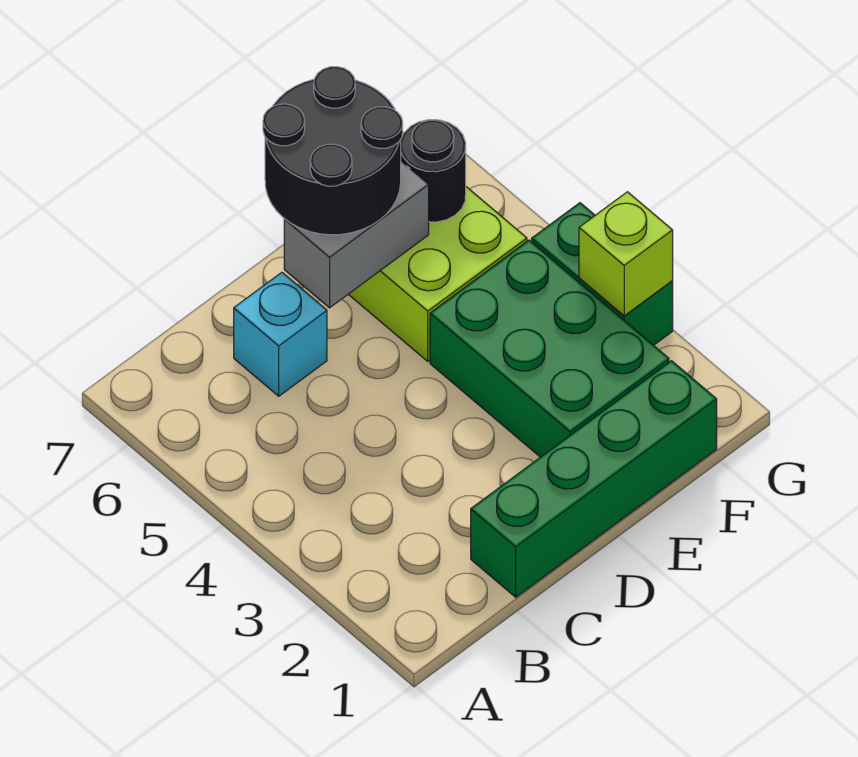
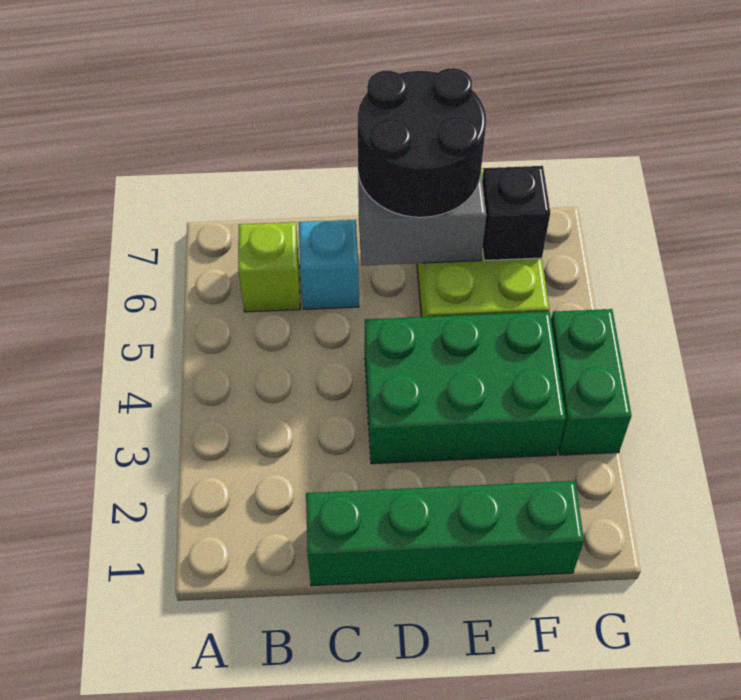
green brick E2:F4 level 1 -> green brick D3:F4 level 1
black round brick F6 level 2 -> black brick F6 level 2
lime brick G3 level 2 -> lime brick B6 level 1

